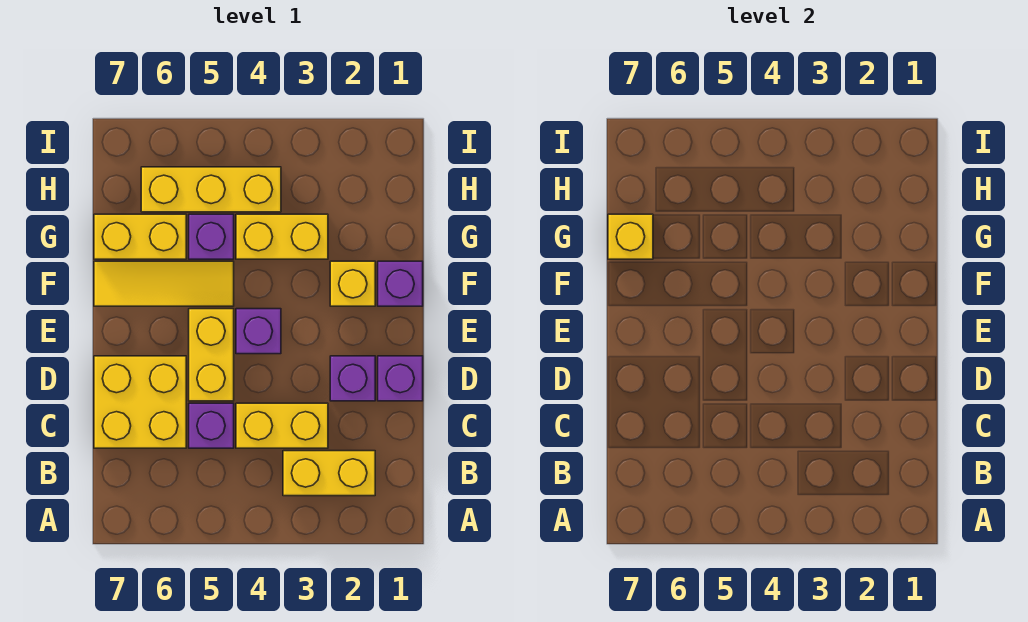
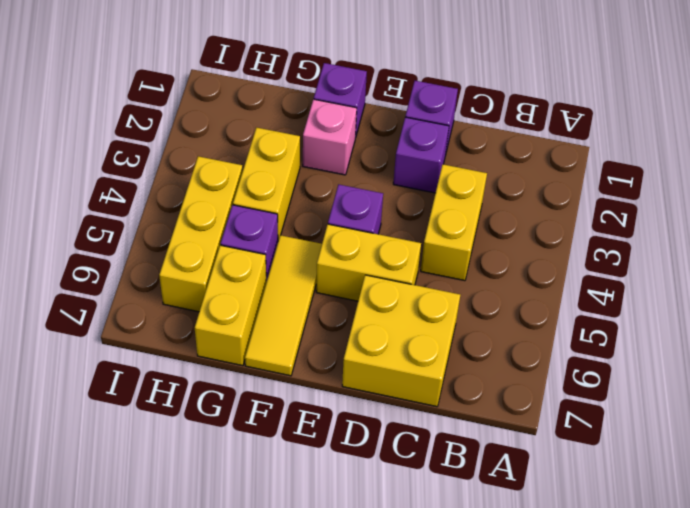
yellow brick B2:B3 level 1 -> none
purple brick C5 level 1 -> none
yellow brick F2 level 1 -> pink brick F2 level 1
yellow brick G7 level 2 -> none

